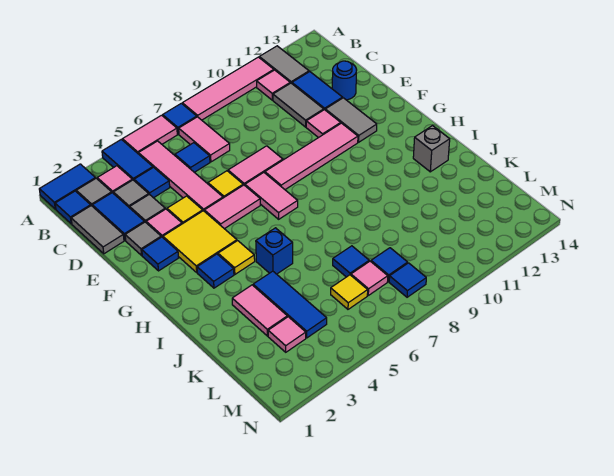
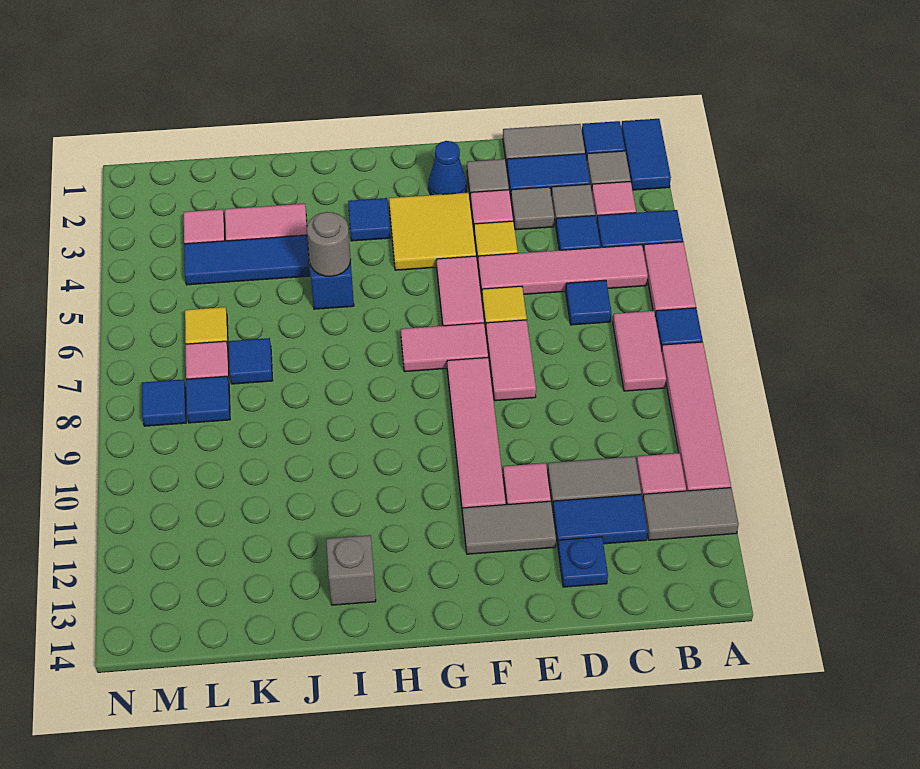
pink tile B7:C7 level 1 -> pink tile B7:B8 level 1
blue round brick D13 level 1 -> blue plate D13 level 1
blue tile F2 level 1 -> blue cone F2 level 1
yellow tile H4 level 1 -> none
none -> grey round brick I5 level 2

